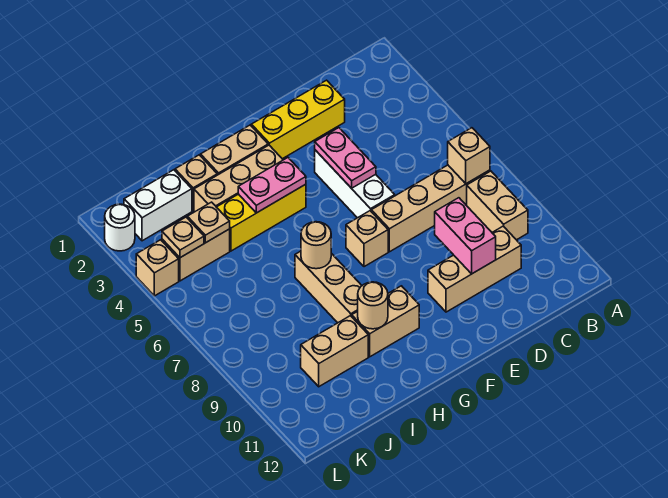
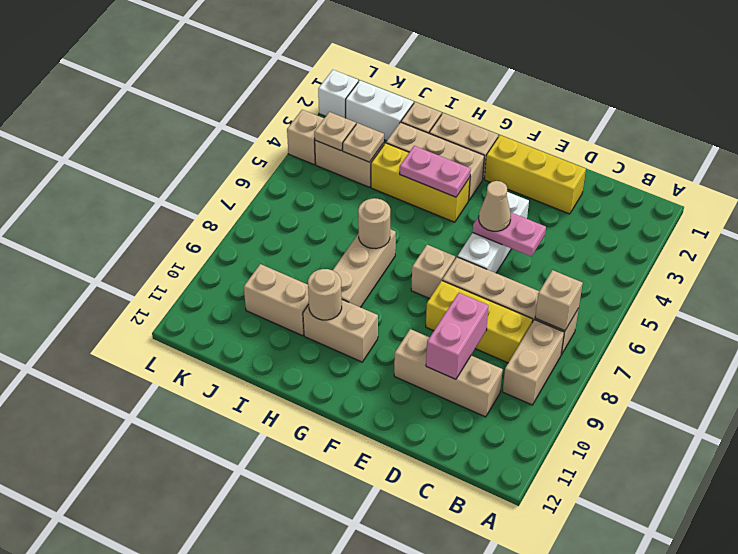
none -> yellow brick C8:E8 level 1
pink plate E4:E5 level 2 -> pink plate D5:E5 level 2
none -> tan cone E5 level 3
white round brick L2 level 1 -> white brick L2 level 1

